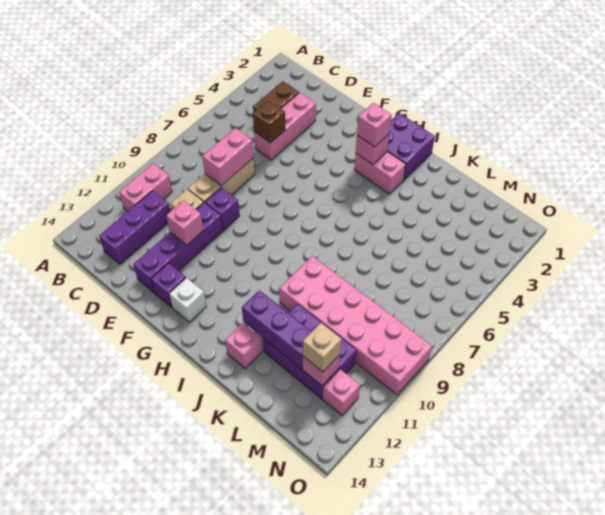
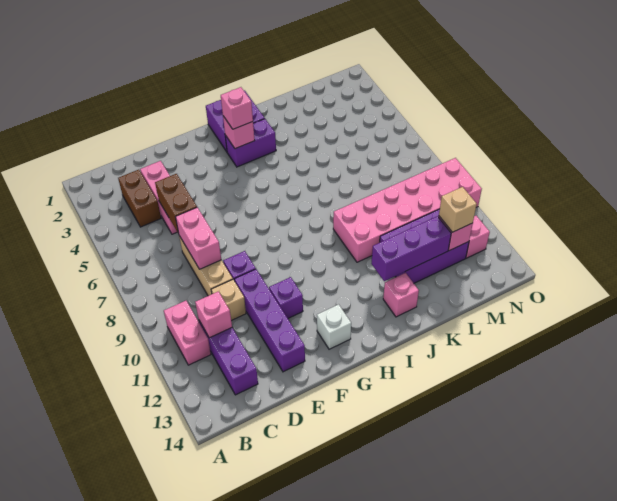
brown brick D5 level 2 -> brown brick D5:D6 level 2
pink brick E11 level 2 -> pink brick C11 level 2
purple brick F13 level 1 -> purple brick F11 level 1
pink brick H3:I3 level 1 -> purple brick H3:I3 level 1

